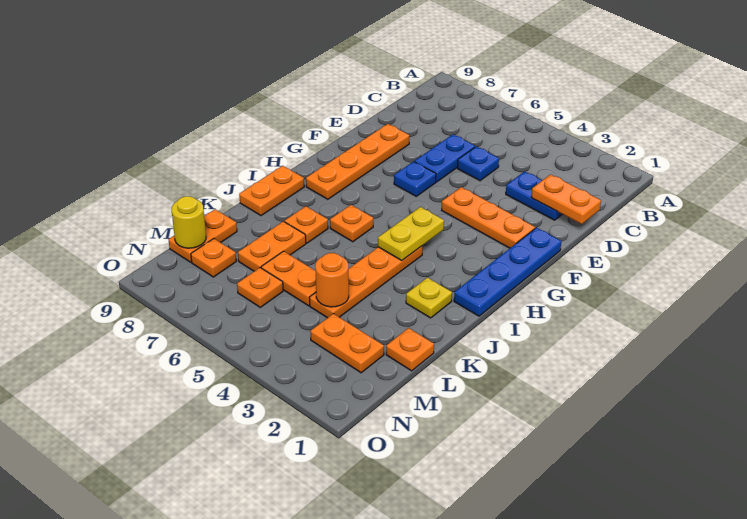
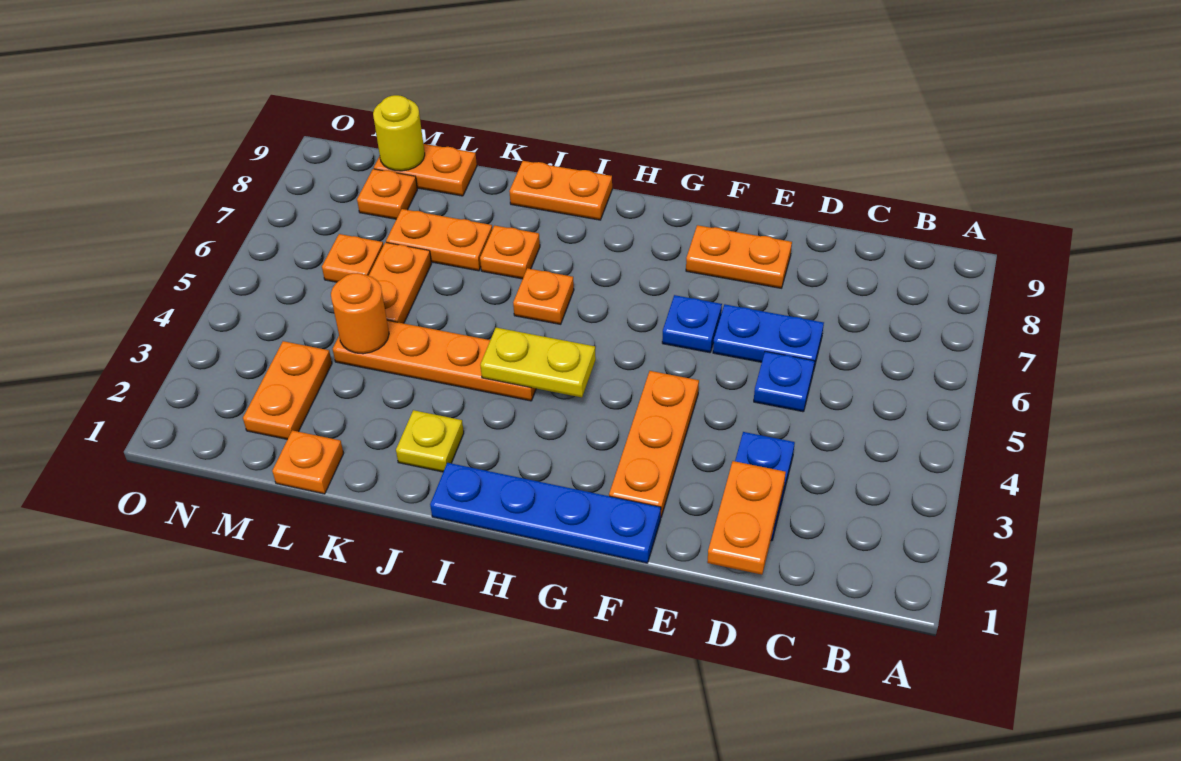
orange plate E8:H8 level 1 -> orange plate E8:F8 level 1

